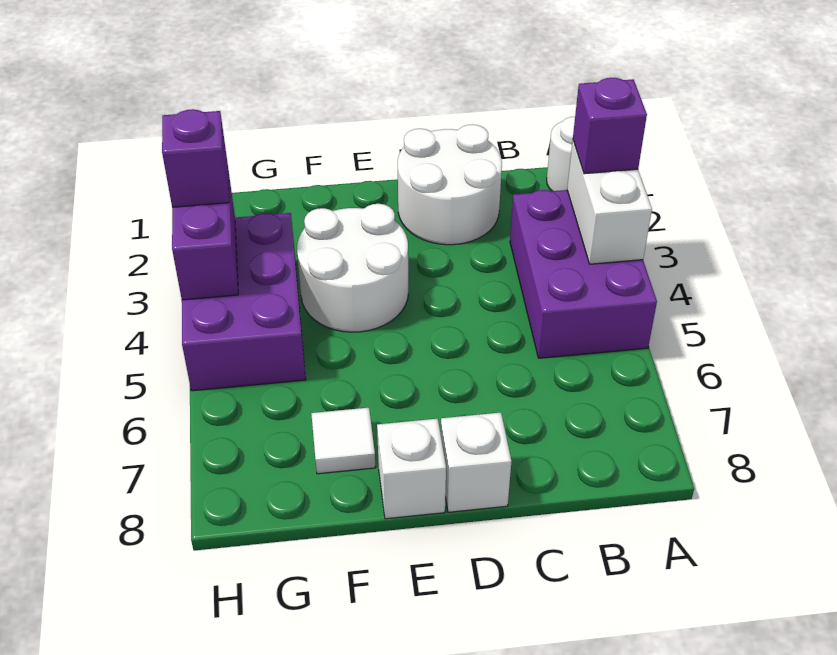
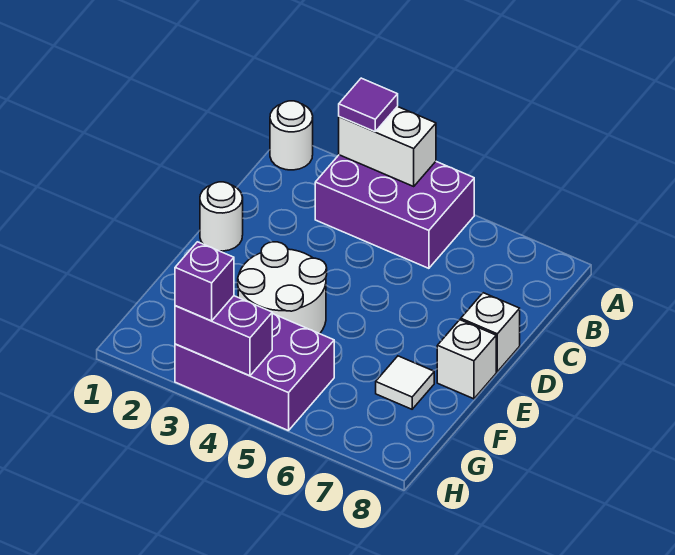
purple brick A3 level 3 -> purple tile A3 level 3
white round brick C1:D2 level 1 -> white round brick D1 level 1

